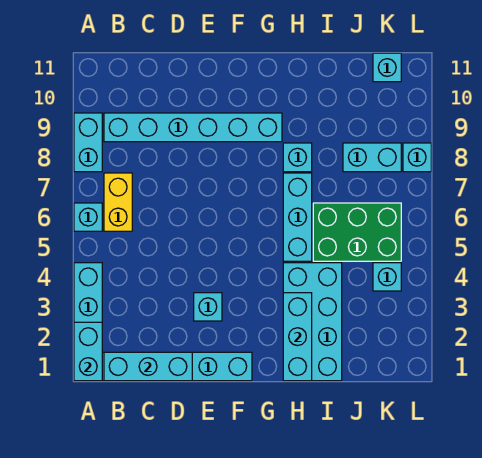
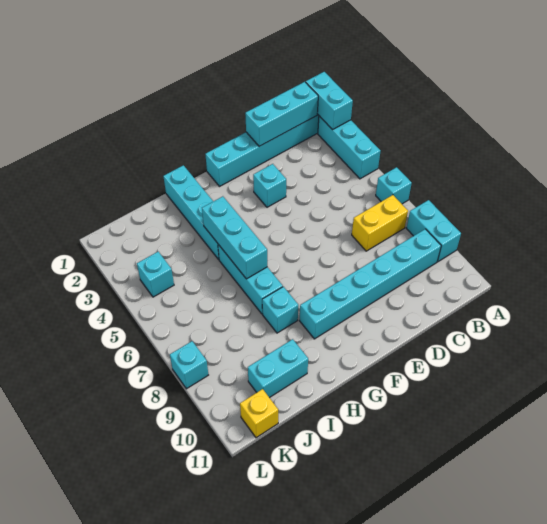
yellow brick B6:B7 level 1 -> yellow brick B7:C7 level 1
cyan brick H1:I4 level 1 -> cyan brick H1:H4 level 1
cyan brick H1:H3 level 2 -> cyan brick H4:H6 level 2
green brick I5:K6 level 1 -> none
cyan brick J8:K8 level 1 -> cyan brick I10:J10 level 1
cyan brick K11 level 1 -> yellow brick K11 level 1

